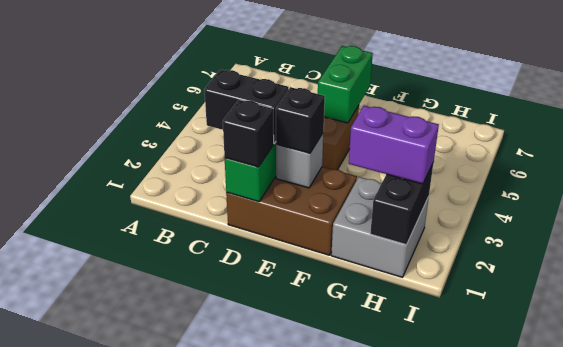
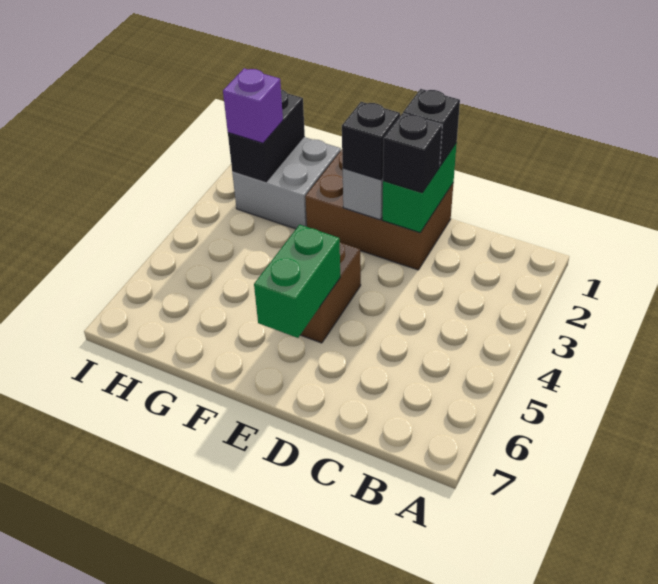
black brick C2:D2 level 3 -> black brick D2 level 3
purple brick G2:H2 level 3 -> purple brick H2 level 3

